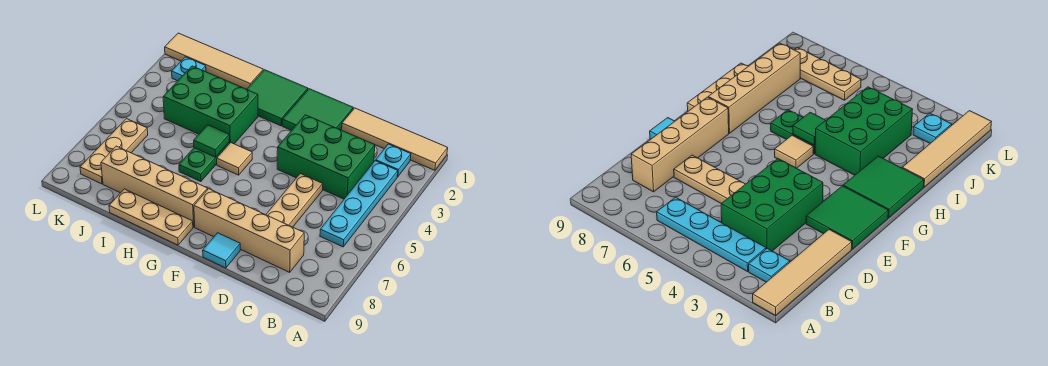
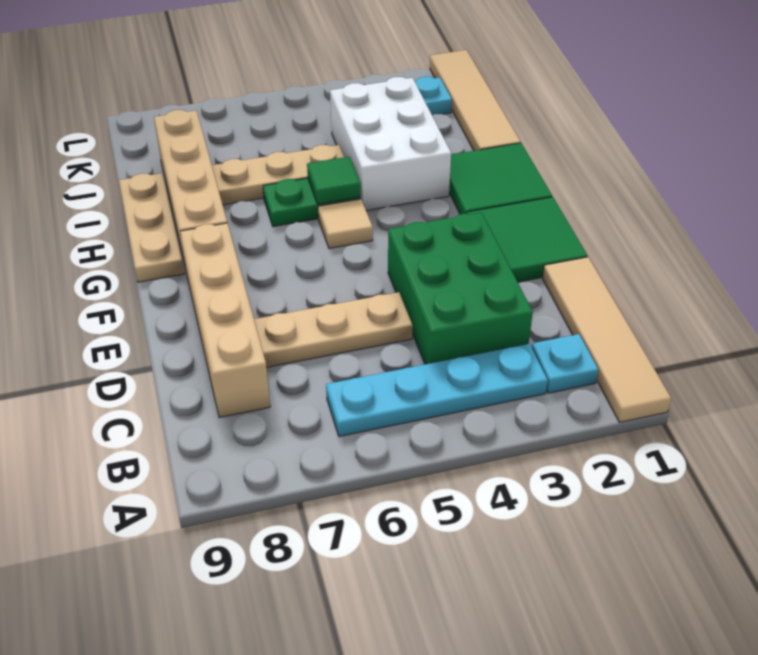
cyan tile E9 level 1 -> none
green brick H3:J4 level 1 -> white brick H3:J4 level 1
tan plate K6:K8 level 1 -> tan plate I5:I7 level 1

